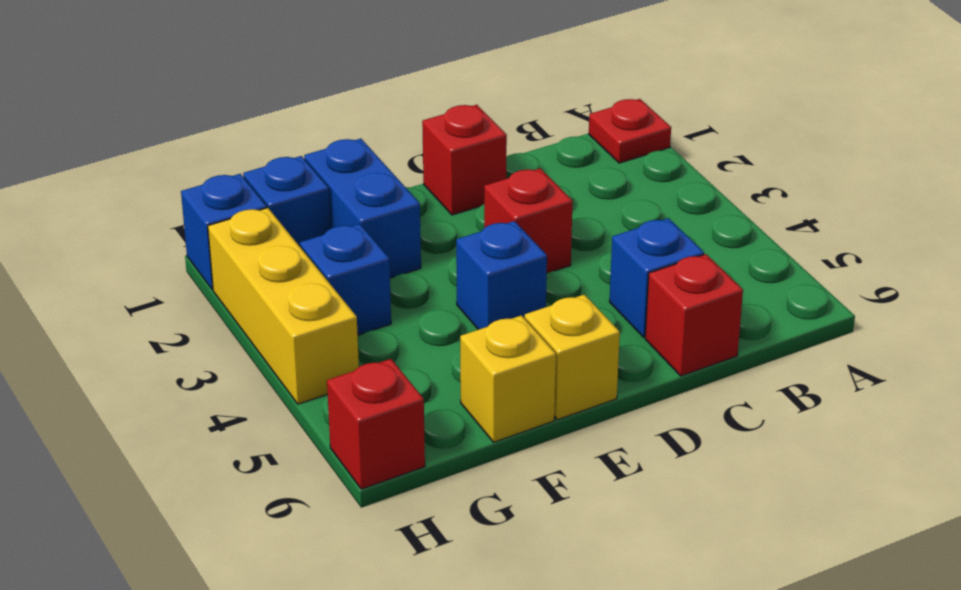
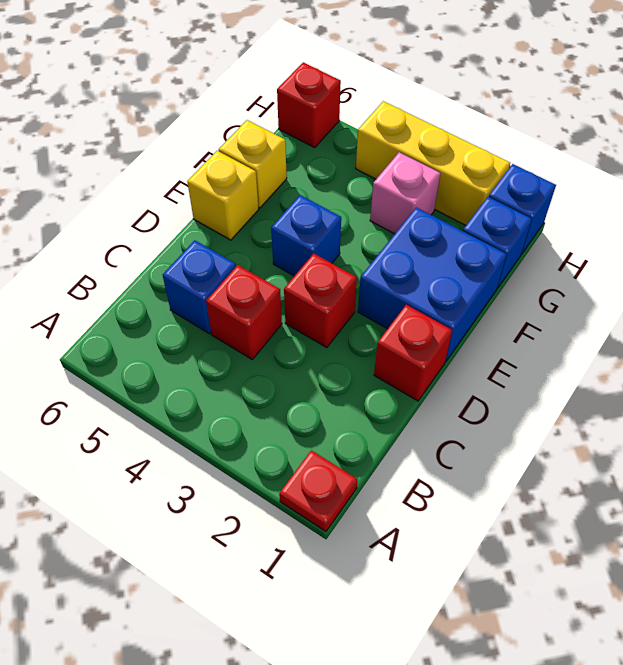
red brick C6 level 1 -> red brick C4 level 1
blue brick F1:F2 level 1 -> blue brick E1:F2 level 1
blue brick G3 level 1 -> pink brick G3 level 1

